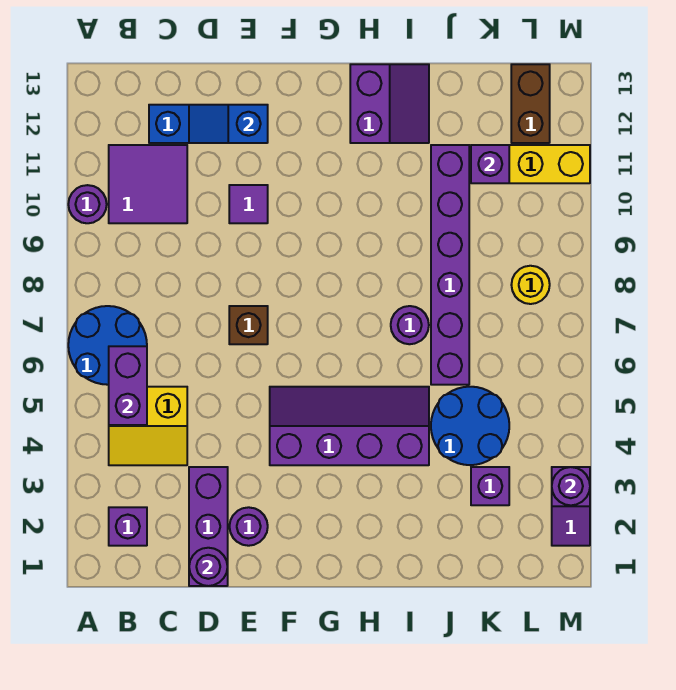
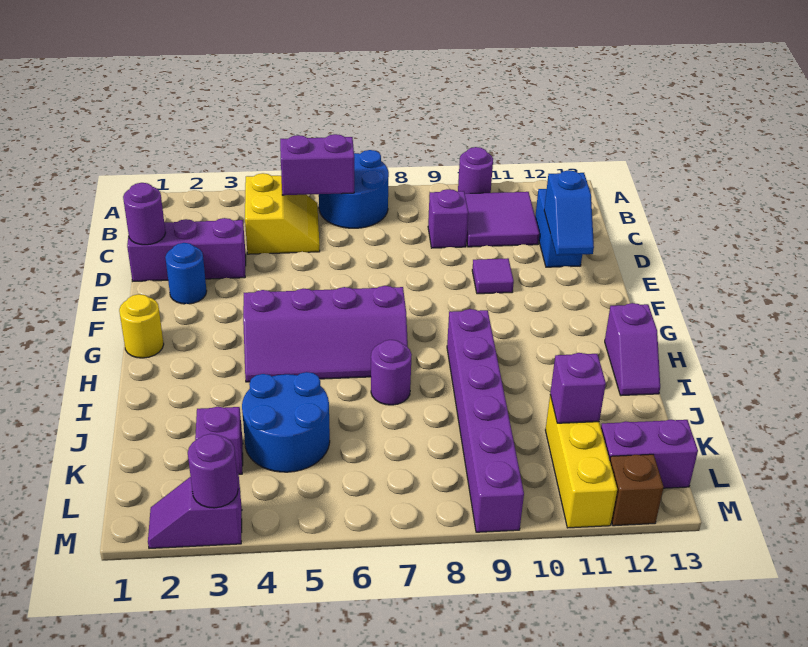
purple brick B2 level 1 -> purple brick C9 level 1
yellow slope B4:C5 level 1 top 5 -> yellow slope B4:C5 level 1 top 4
blue slope D12:E12 level 2 top E -> blue slope D12:E12 level 2 top D
purple round brick E2 level 1 -> blue round brick E2 level 1
brown brick E7 level 1 -> brown brick M12 level 1
purple slope F4:I5 level 1 top 4 -> purple slope G4:H7 level 1 top G
purple slope H12:I13 level 1 top H -> purple slope H13:I13 level 1 top H
purple brick J6:J11 level 1 -> purple brick H9:M9 level 1
yellow round brick L8 level 1 -> yellow round brick G1 level 1
brown brick L12:L13 level 1 -> purple brick L12:L13 level 1

